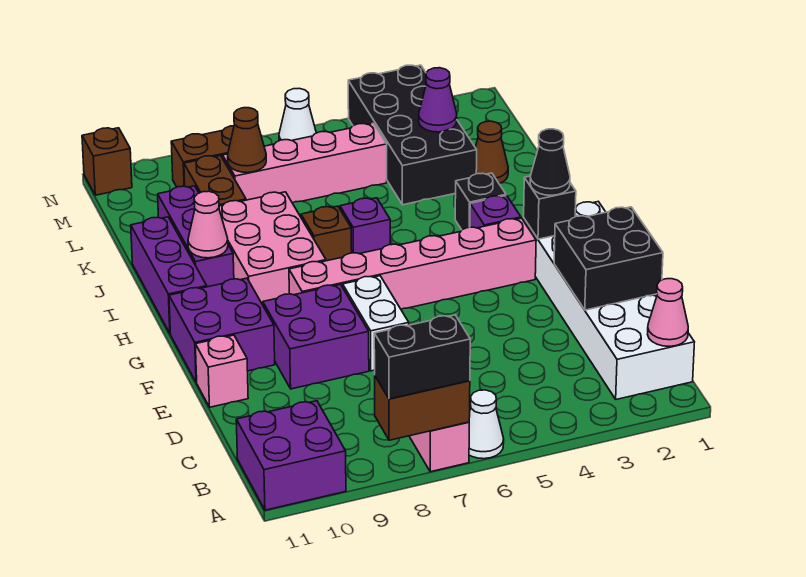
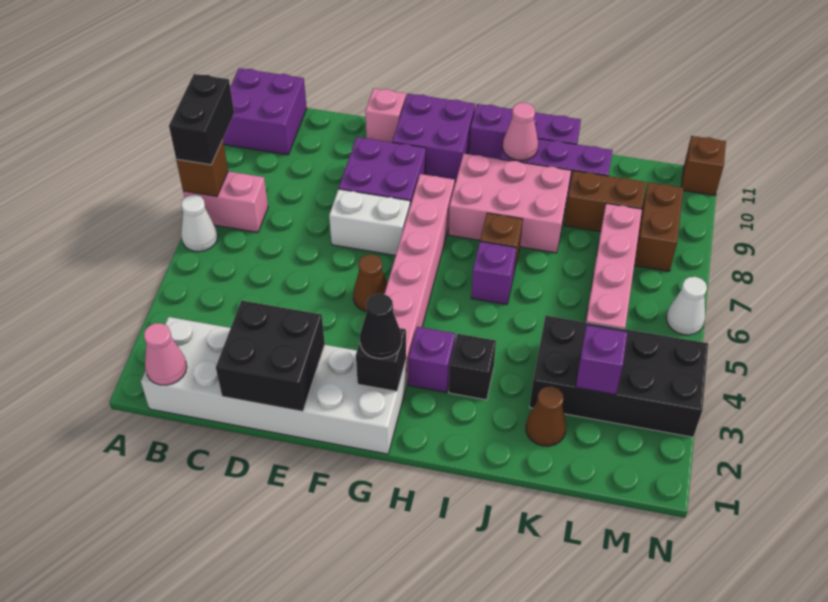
brown brick A7:A8 level 2 -> brown brick A7 level 2
purple cone L3 level 2 -> purple brick L3 level 2
brown cone L8 level 2 -> brown cone F5 level 1

